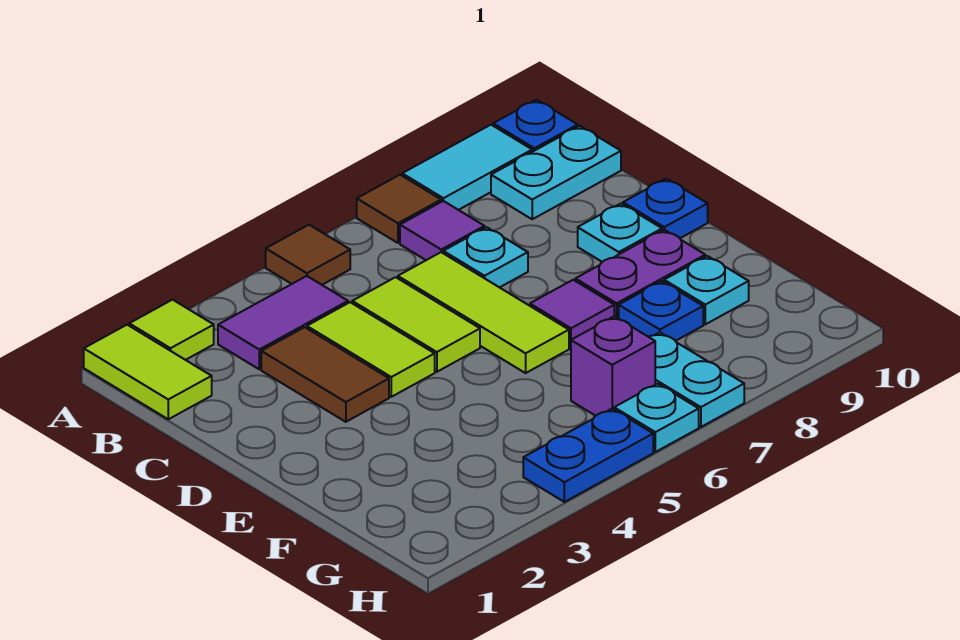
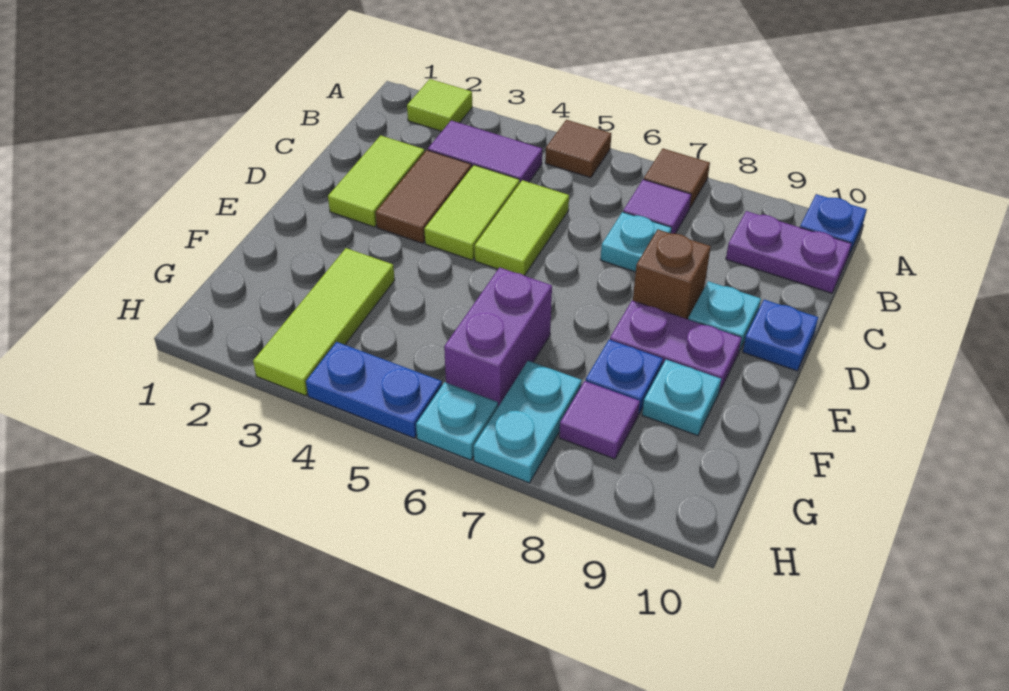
lime tile A1:B1 level 1 -> lime tile C2:D2 level 1
cyan tile A8:A9 level 1 -> none
cyan plate B9:B10 level 1 -> purple plate B9:B10 level 1
lime tile C6:E6 level 1 -> lime tile F3:H3 level 1
none -> brown brick D8 level 1
purple tile E7 level 1 -> purple tile G8 level 1
purple brick G6 level 1 -> purple brick F6:G6 level 1

